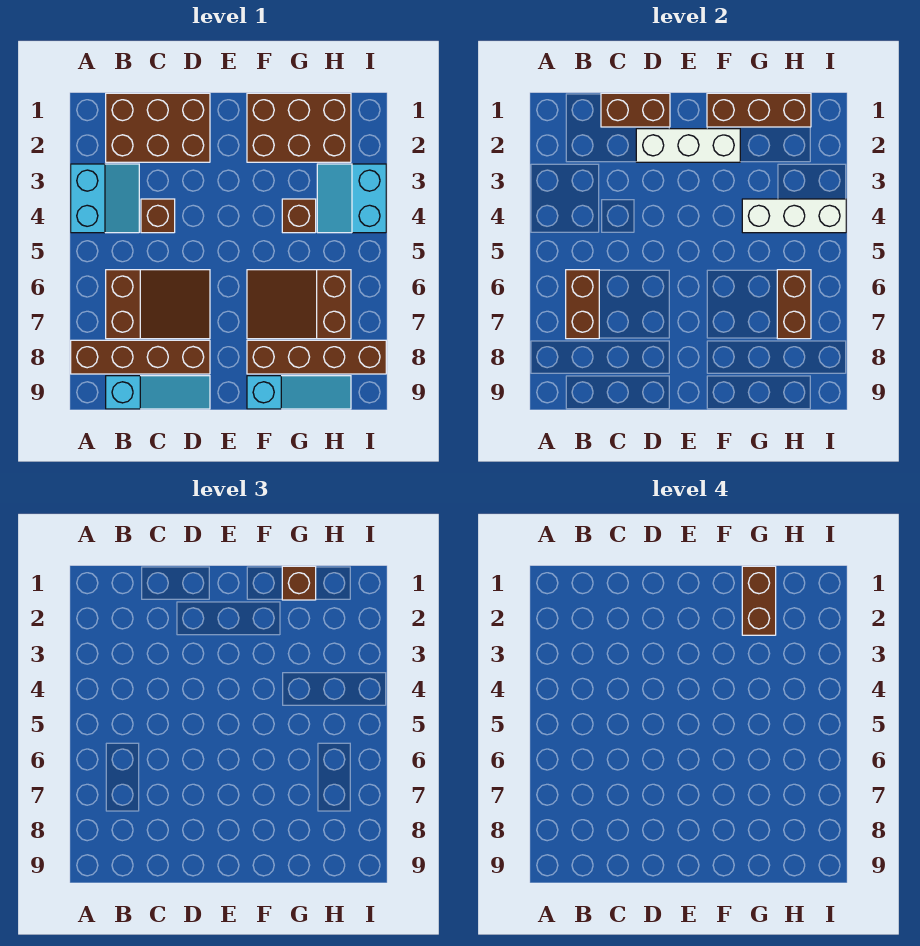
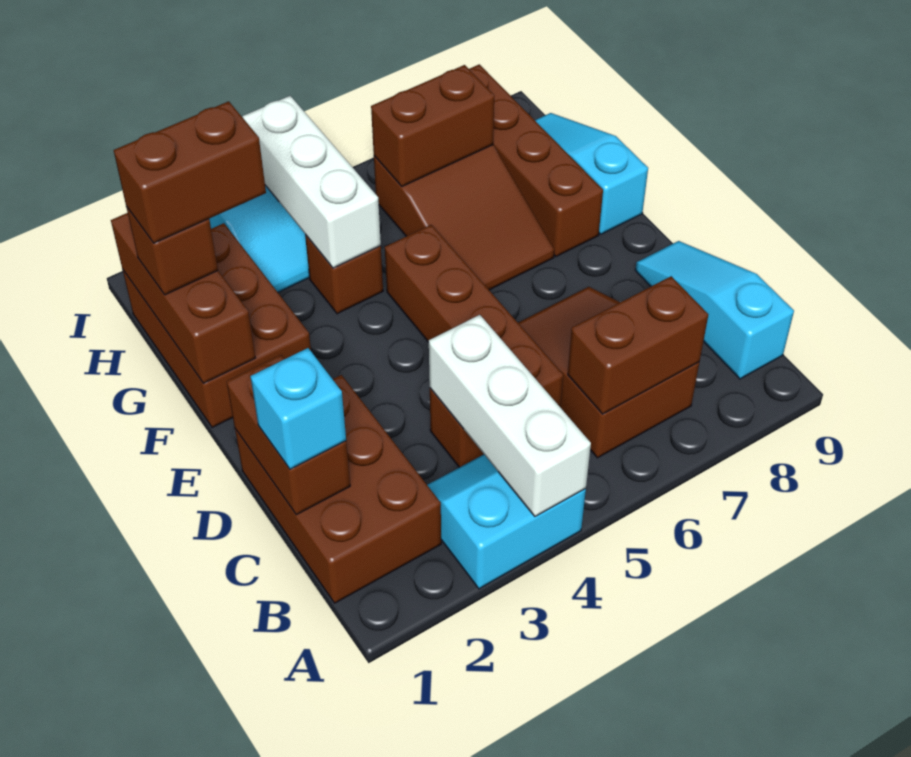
brown brick A8:D8 level 1 -> brown brick C5:F5 level 1
none -> cyan brick C1 level 3
white brick D2:F2 level 2 -> white brick A4:C4 level 2

